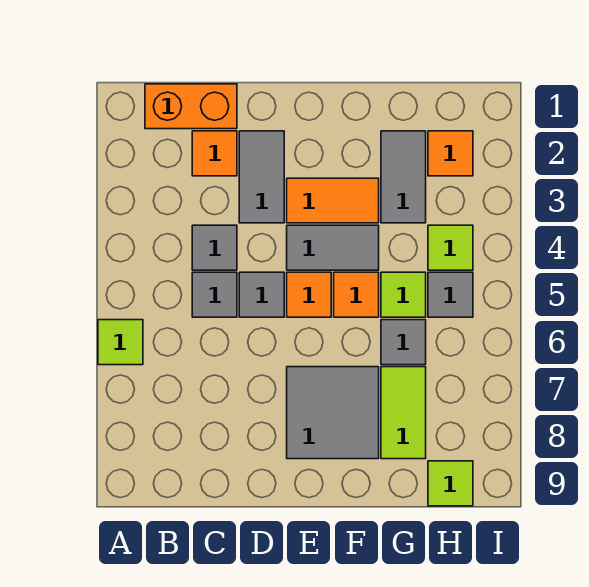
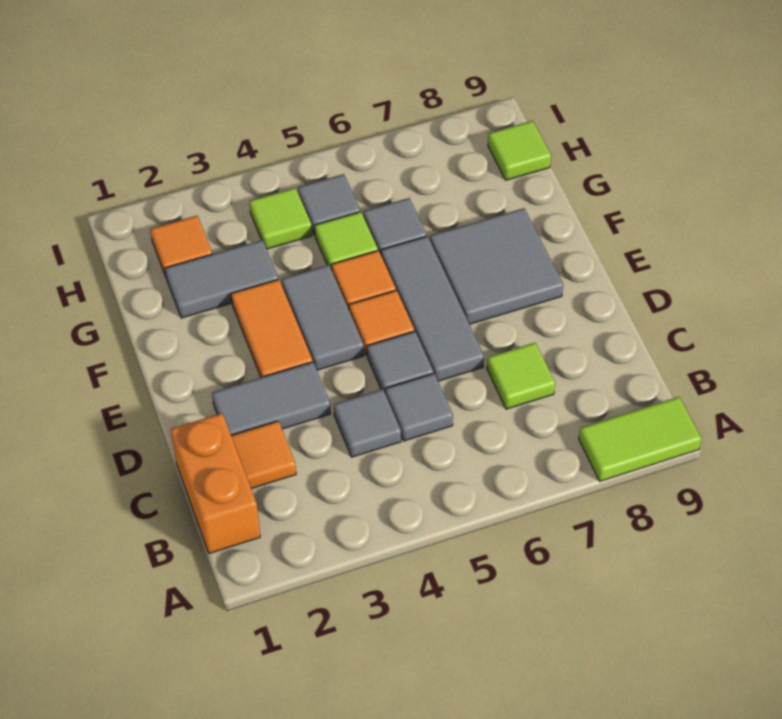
lime tile A6 level 1 -> lime tile C7 level 1
none -> grey tile D6:F6 level 1
lime tile G7:G8 level 1 -> lime tile A8:A9 level 1

